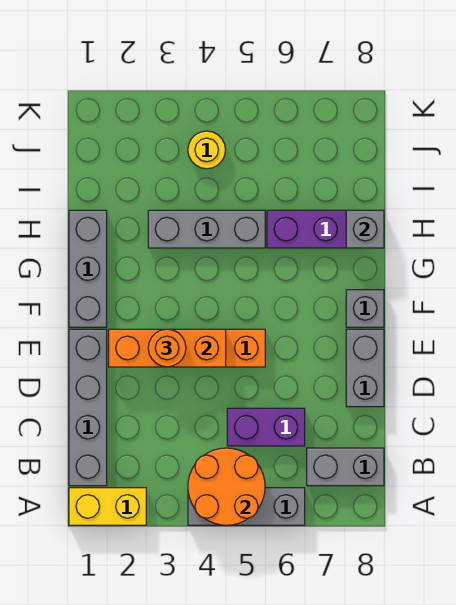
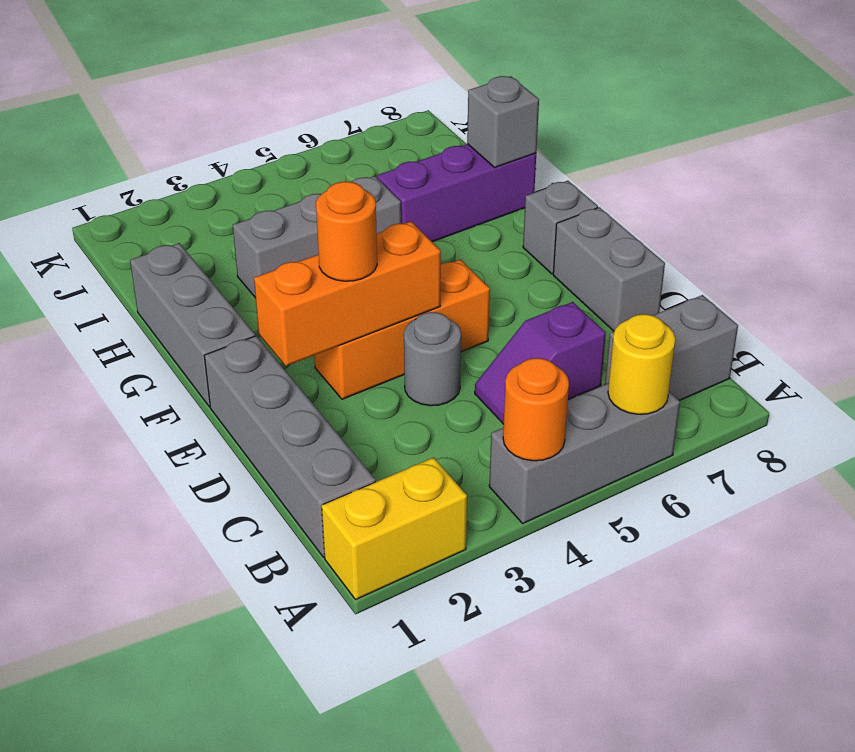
orange round brick A4:B5 level 2 -> orange round brick A4 level 2
purple brick C5:C6 level 1 -> purple slope C5:C6 level 1 top 6
none -> grey round brick D4 level 1
yellow round brick J4 level 1 -> yellow round brick A6 level 2

